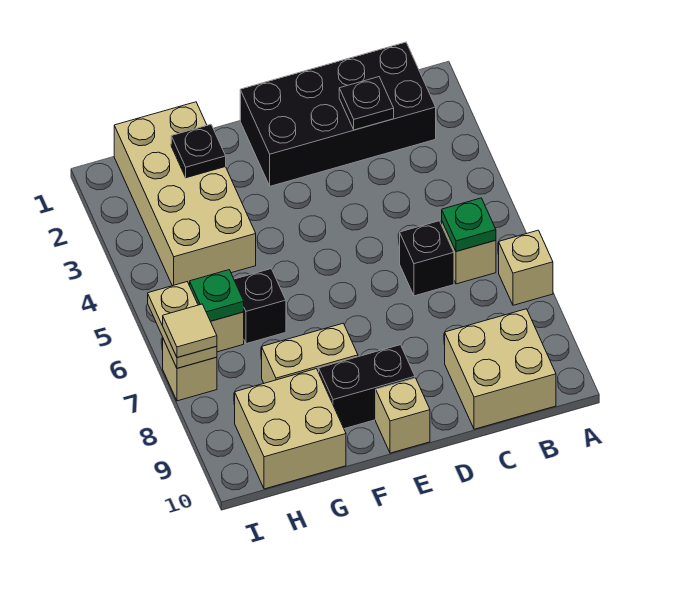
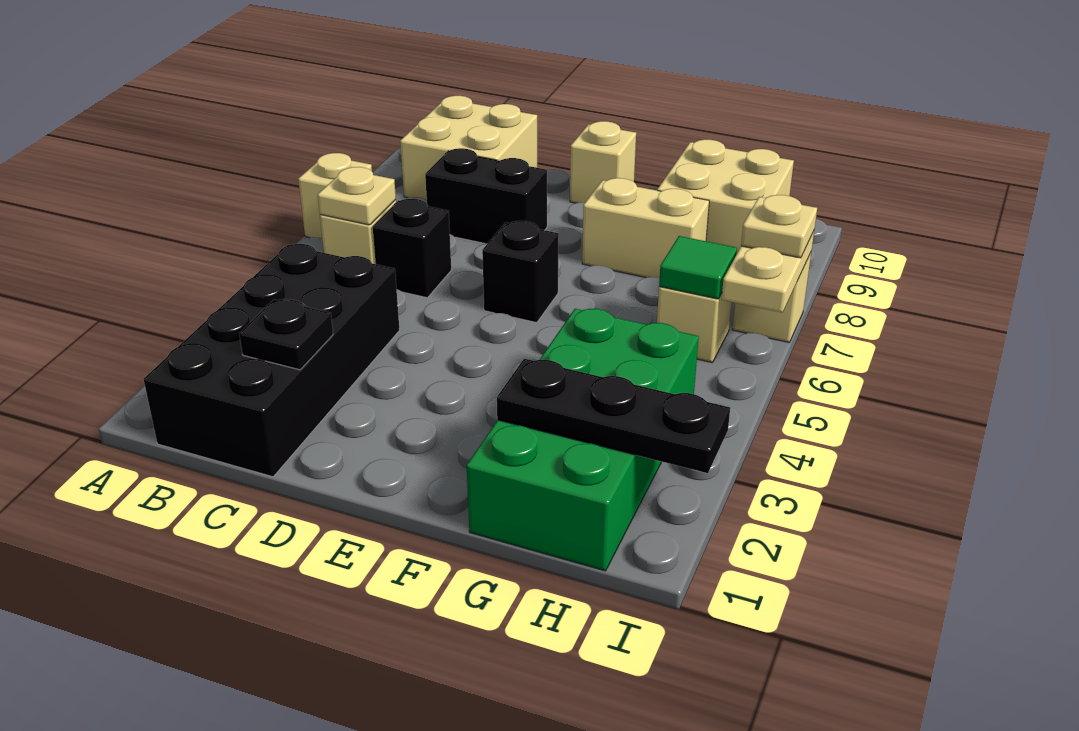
black brick B1:E2 level 1 -> black brick B1:C4 level 1
green plate B6 level 2 -> tan plate B6 level 2
black brick E9:F9 level 1 -> black brick C8:D8 level 1
tan brick G1:H4 level 1 -> green brick G1:H4 level 1
black plate G2 level 2 -> black plate G2:I2 level 2
black brick G6 level 1 -> black brick E6 level 1
green plate H6 level 2 -> green tile H6 level 2
tan tile I7 level 3 -> tan plate I7 level 3

